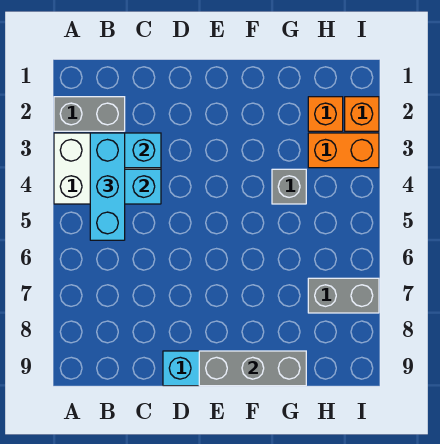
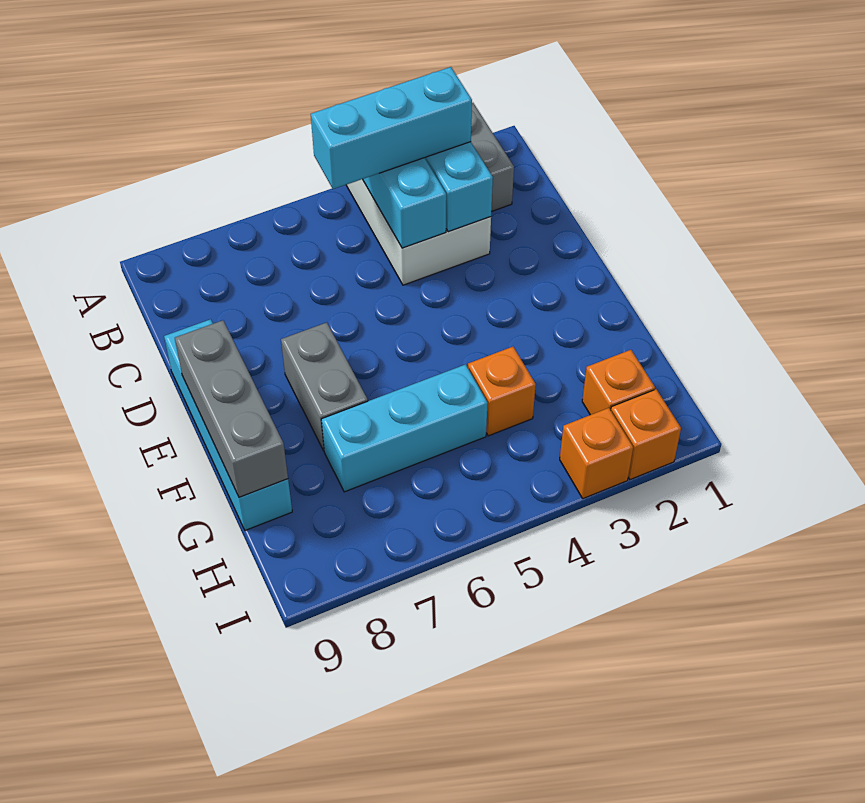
grey brick G4 level 1 -> orange brick G4 level 1
none -> cyan brick G5:G7 level 1
orange brick H3:I3 level 1 -> orange brick I3 level 1
grey brick H7:I7 level 1 -> grey brick E7:F7 level 1

